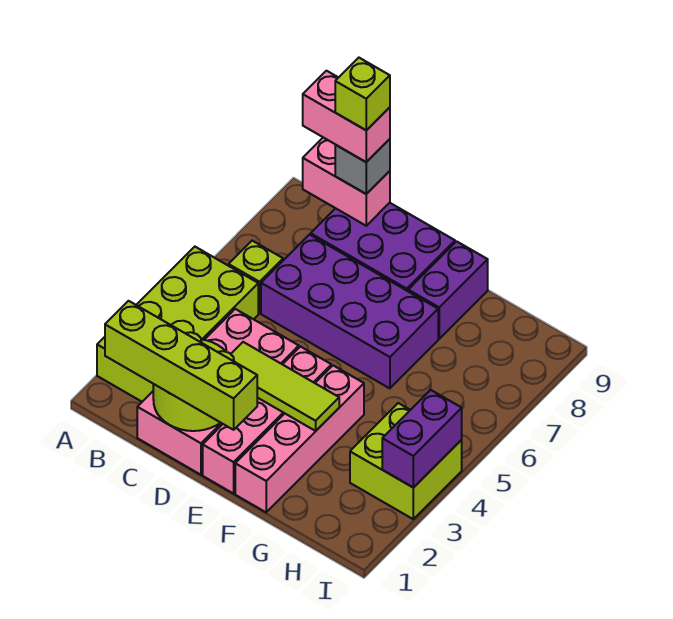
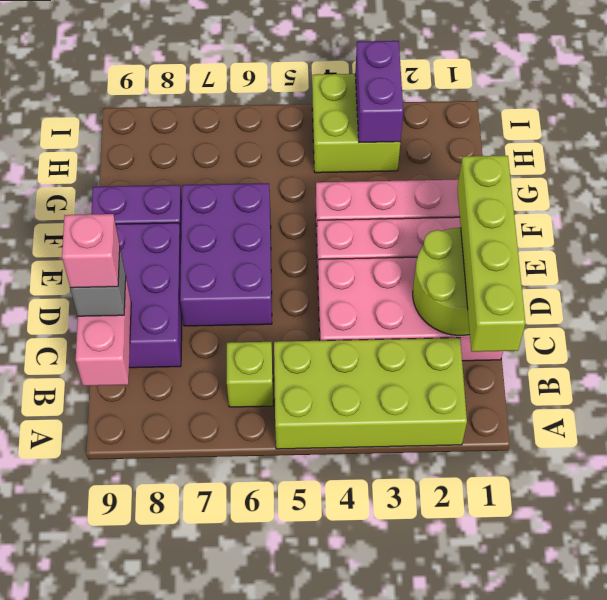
pink brick B9:C9 level 4 -> pink brick C9 level 4
purple brick C6:F7 level 1 -> purple brick D6:F7 level 1
lime brick C9 level 5 -> none
lime tile D3:F3 level 2 -> none
purple brick I3:I4 level 2 -> purple brick H3:I3 level 2

